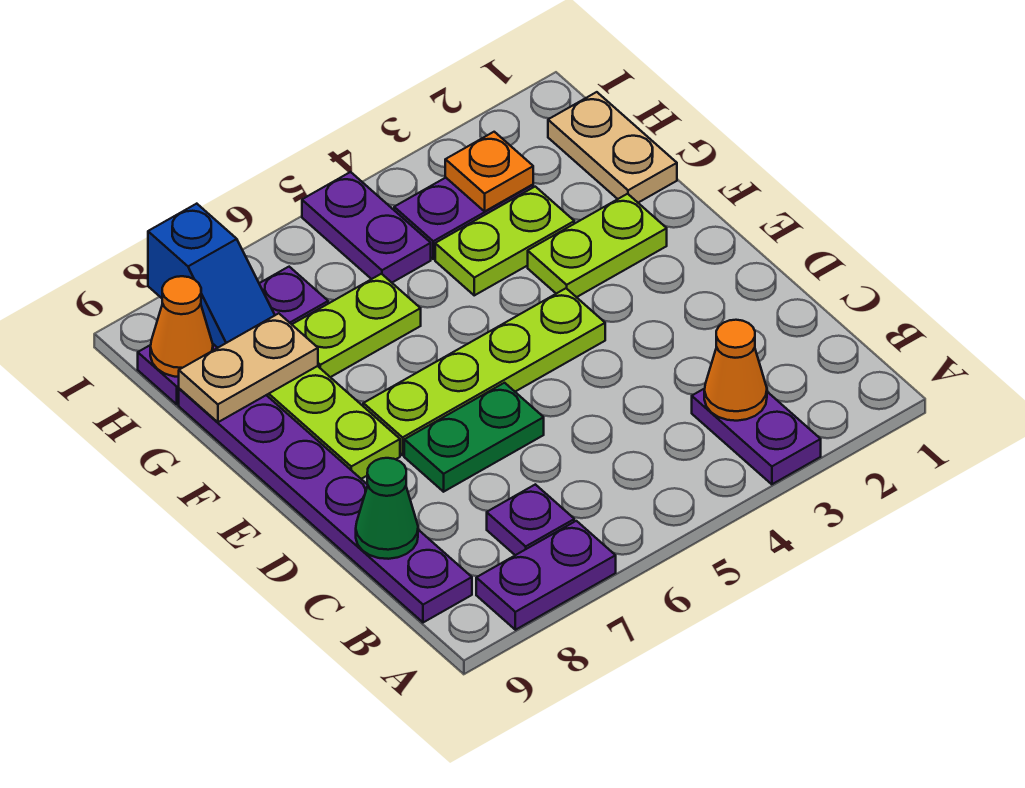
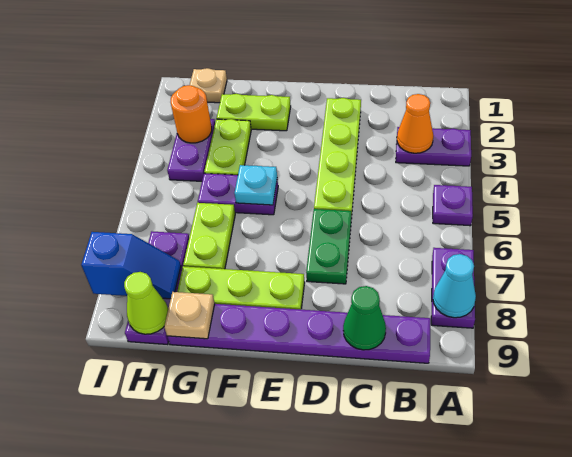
none -> cyan cone A8 level 2
purple plate B7 level 1 -> purple plate A5 level 1
lime plate E4:E7 level 1 -> lime plate D2:D5 level 1
lime plate F2:F3 level 1 -> lime plate F2:G2 level 1
none -> cyan plate F5 level 2
tan plate G1:H1 level 1 -> tan plate H1 level 1
tan plate G8:G9 level 2 -> tan plate G9 level 2
orange plate H3 level 2 -> orange round brick H3 level 2
purple plate H5:I5 level 1 -> purple plate F5:G5 level 1
orange cone H9 level 2 -> lime cone H9 level 2

